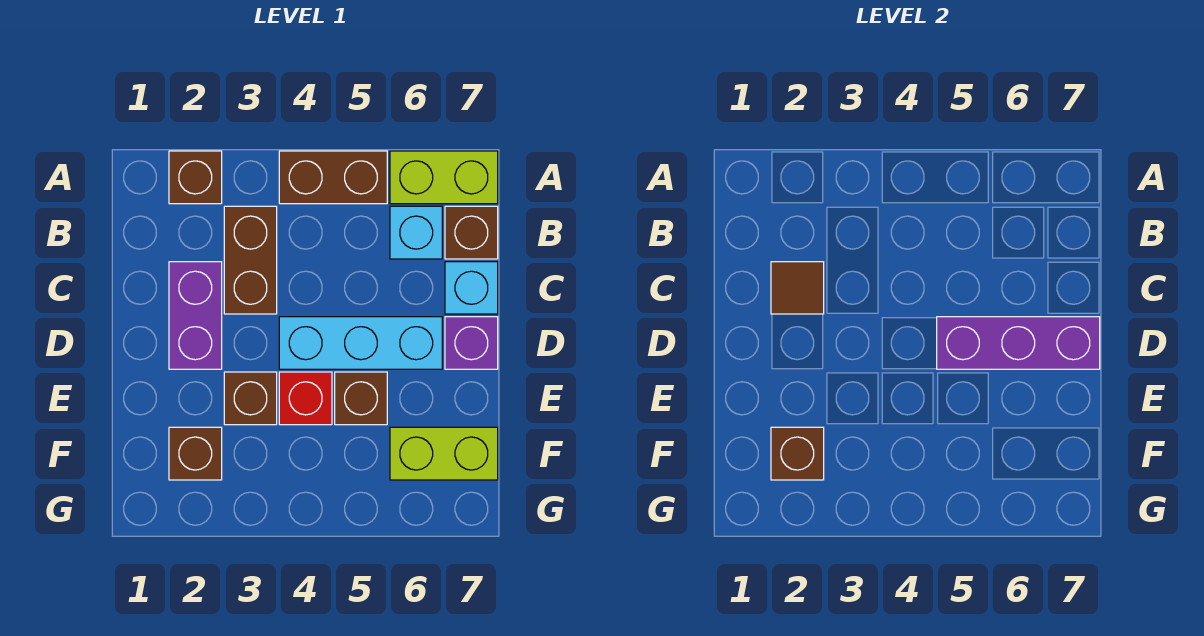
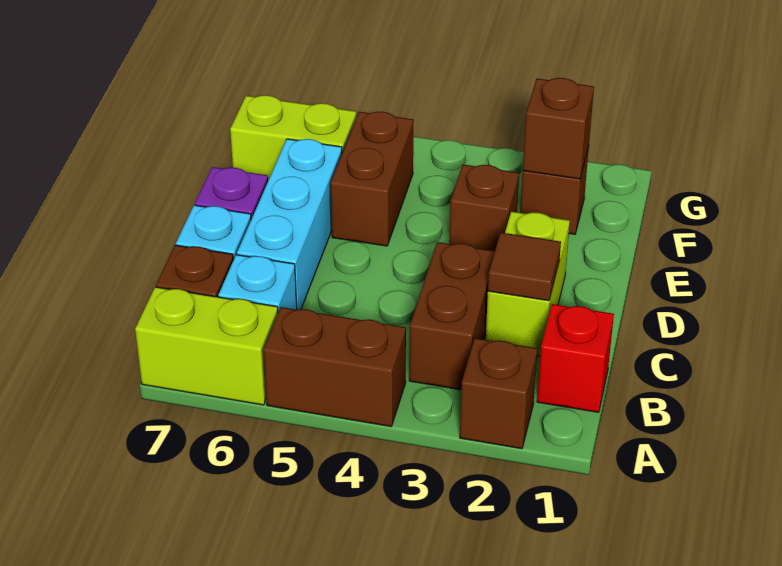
purple brick C2:D2 level 1 -> lime brick C2:D2 level 1
cyan brick D4:D6 level 1 -> cyan brick C6:E6 level 1
purple brick D5:D7 level 2 -> none
red brick E4 level 1 -> red brick B1 level 1
brown brick E5 level 1 -> brown brick E5:F5 level 1

